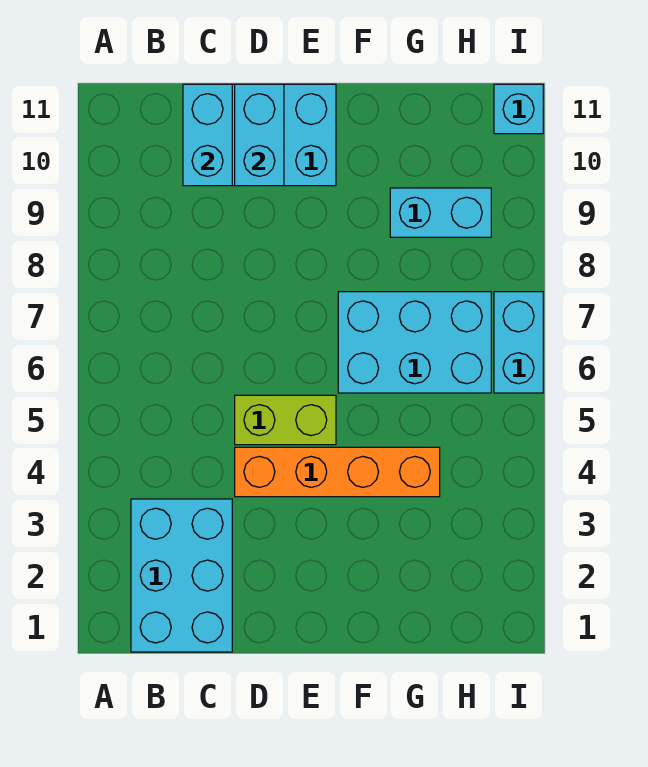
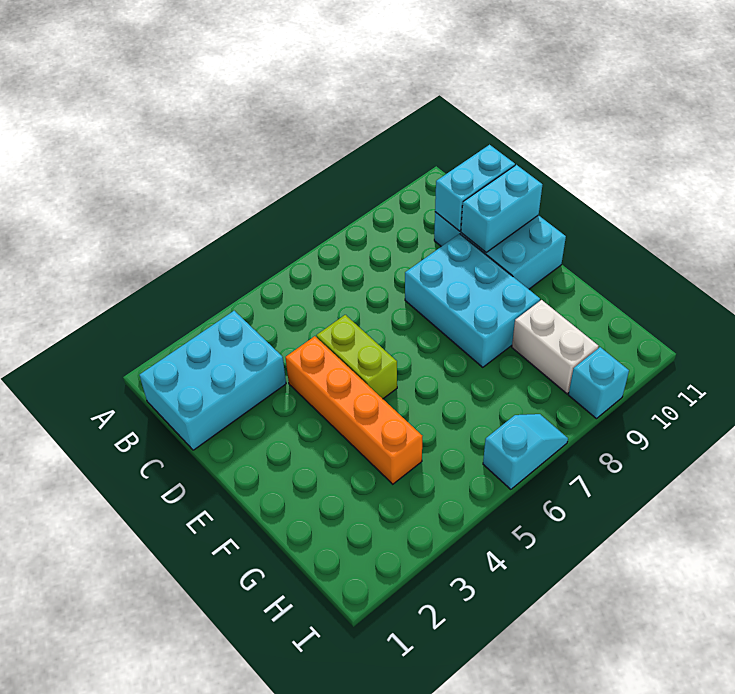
cyan brick F6:H7 level 1 -> cyan brick D8:F9 level 1
cyan brick G9:H9 level 1 -> white brick G9:H9 level 1
cyan brick I6:I7 level 1 -> cyan slope I6:I7 level 1 top 6
cyan brick I11 level 1 -> cyan brick I9 level 1

